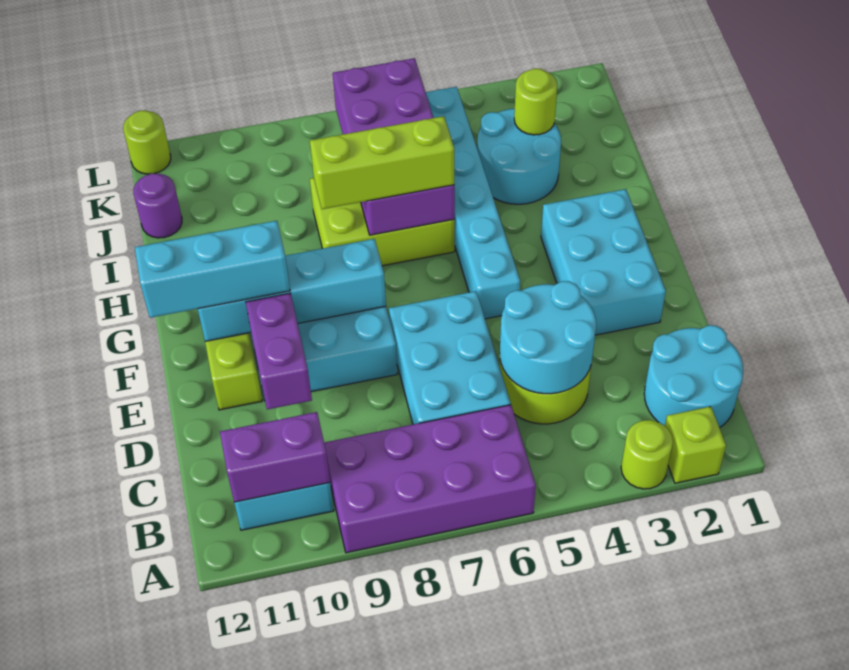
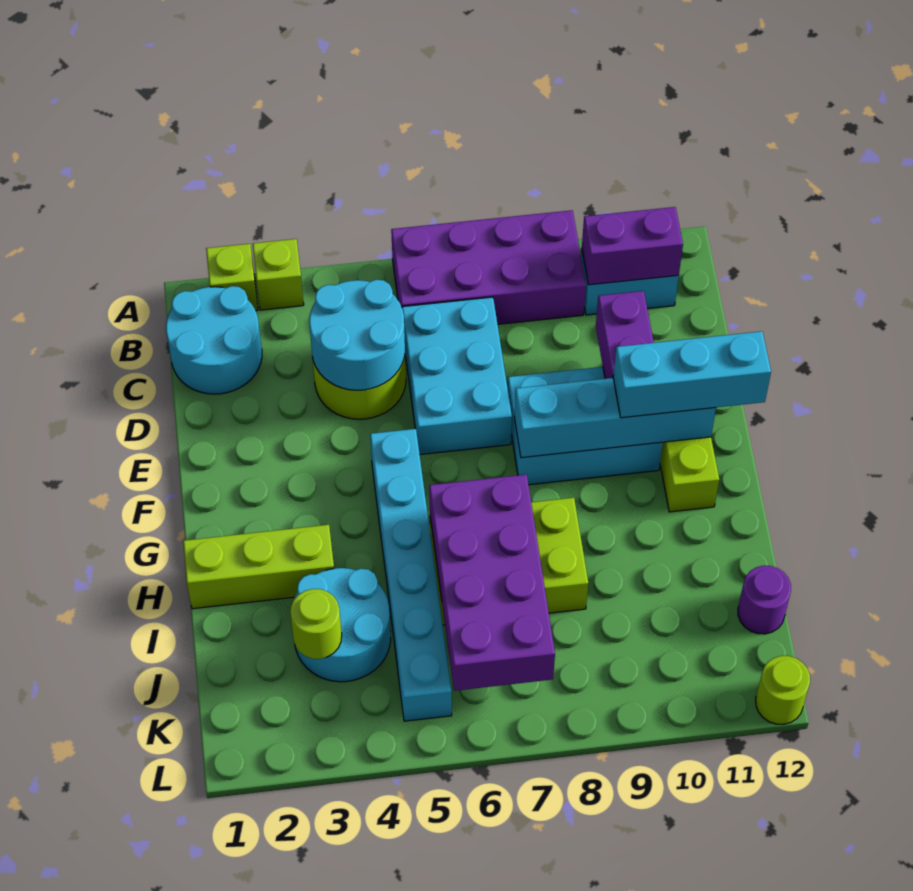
lime round brick A3 level 1 -> lime brick A3 level 1
cyan brick E2:G3 level 1 -> none
lime brick H6:H8 level 3 -> lime brick H1:H3 level 1

